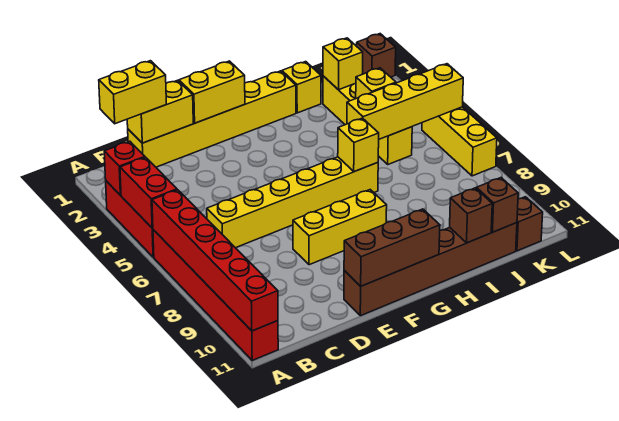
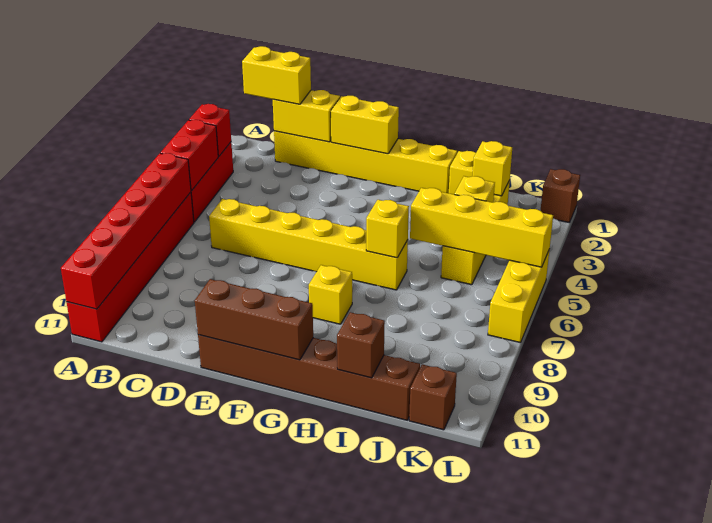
yellow brick E8:G8 level 1 -> yellow brick G8 level 1
brown brick J11 level 2 -> none

